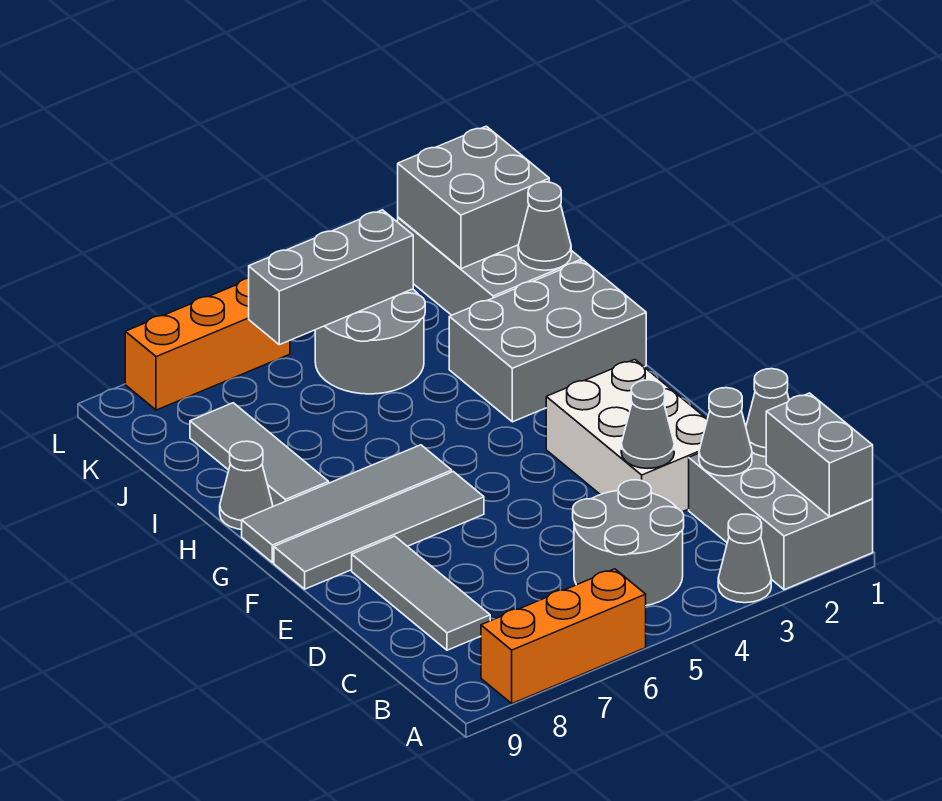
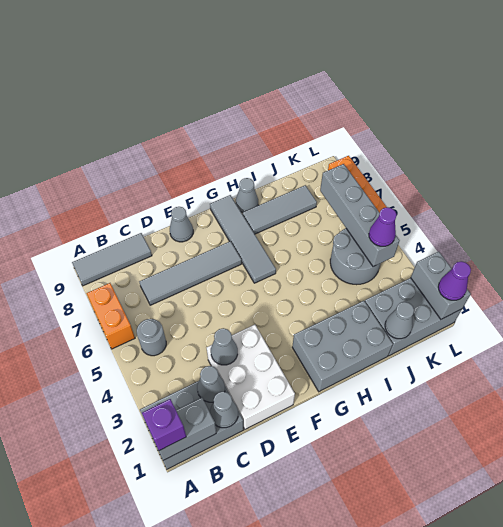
none -> purple brick A1 level 3
grey cone A3 level 1 -> grey cone E9 level 1
orange brick A6:A8 level 1 -> orange brick A6:A7 level 1
grey round brick B4:C5 level 1 -> grey round brick B5 level 1
grey tile C8:E8 level 1 -> grey tile A9:C9 level 1
white brick D2:F3 level 1 -> white brick D1:E3 level 1
grey tile F6:F9 level 1 -> grey tile C7:F7 level 1
grey brick H1:I3 level 1 -> grey brick G1:I2 level 1
grey brick K1:L2 level 2 -> grey brick L1:L2 level 2
grey brick K4:K6 level 2 -> grey brick K4:K7 level 2
none -> purple cone K4 level 3
none -> purple cone L1 level 3

